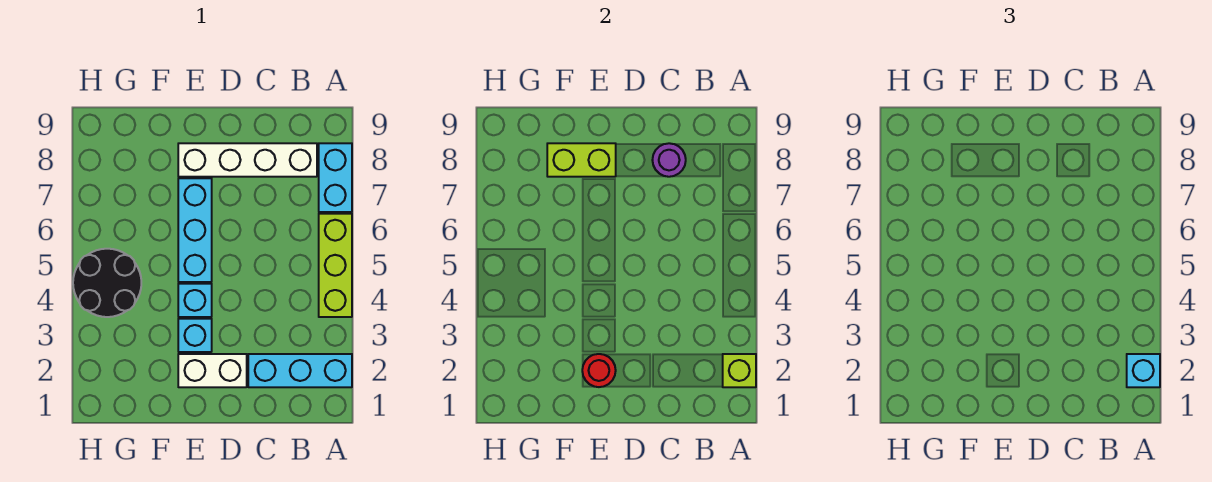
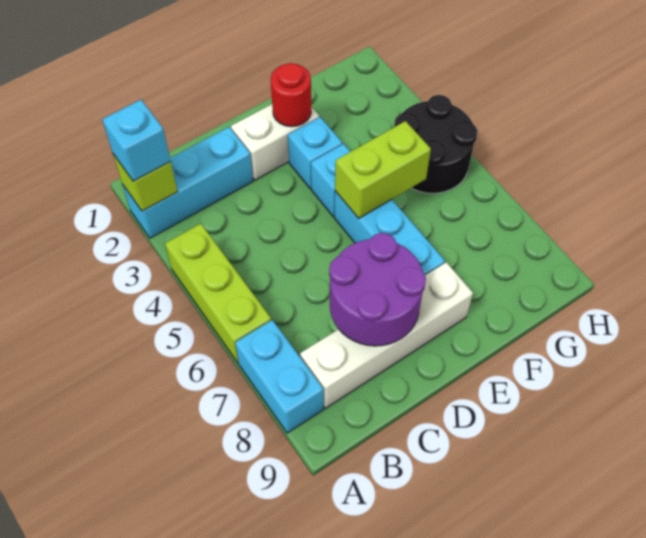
purple round brick C8 level 2 -> purple round brick C7:D8 level 2
lime brick E8:F8 level 2 -> lime brick E5:F5 level 2

